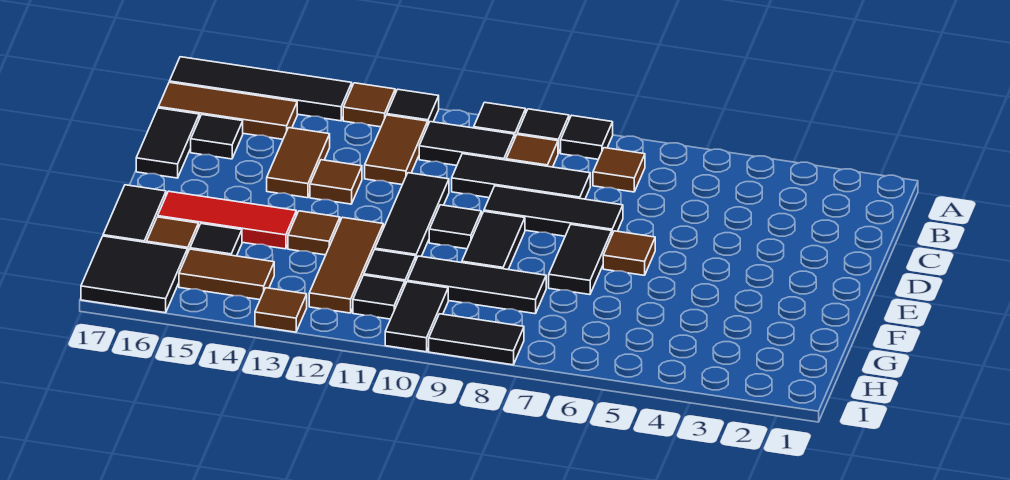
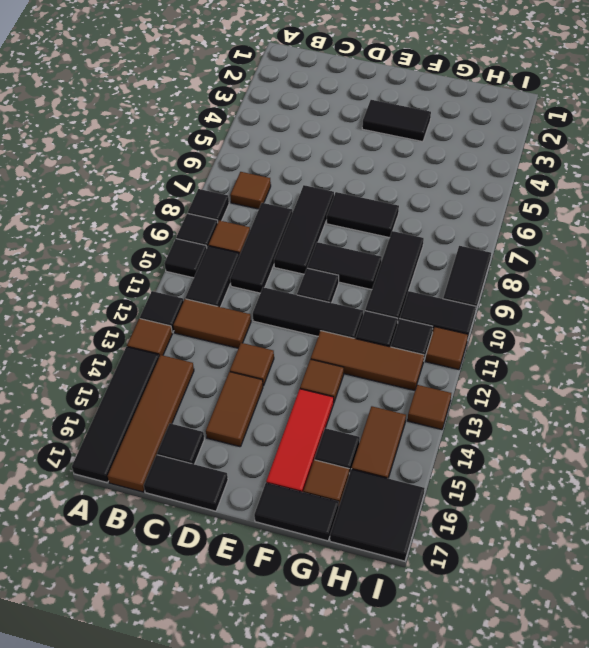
brown tile B15:B17 level 1 -> brown tile B14:B17 level 1
brown tile C14:D14 level 1 -> brown tile D14:D15 level 1
none -> black tile E3:F3 level 1
brown tile E6 level 1 -> brown tile I11 level 1

